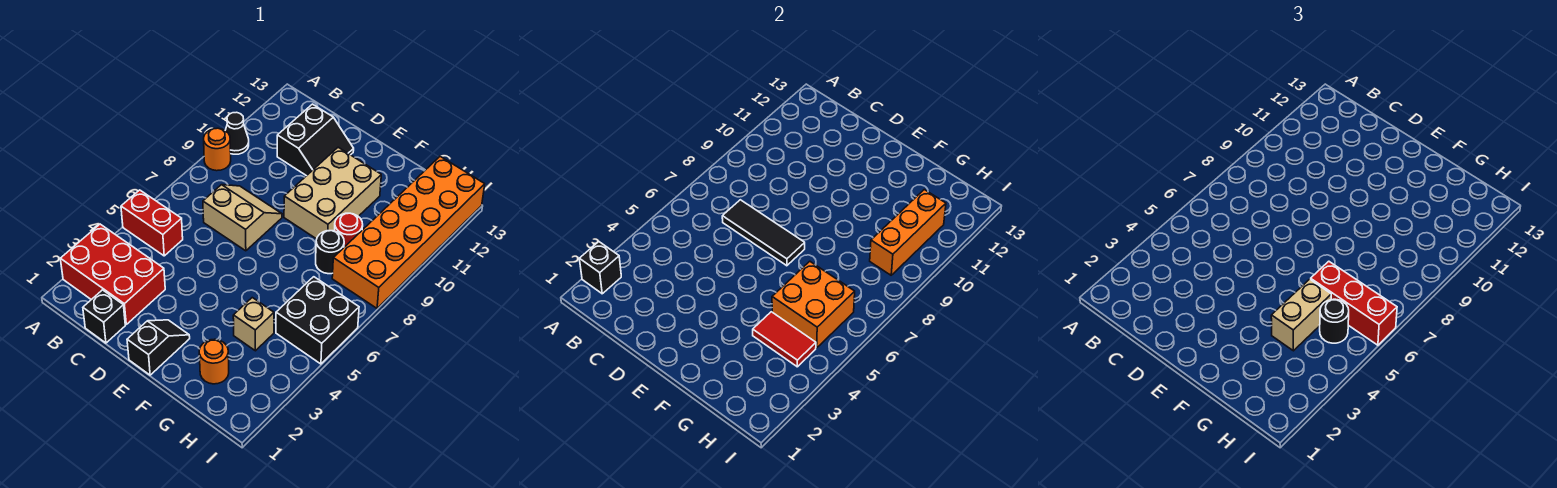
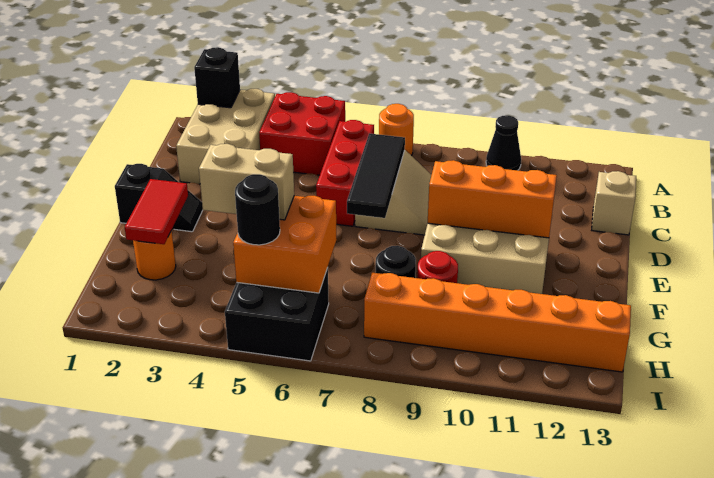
red brick A2:C3 level 1 -> tan brick A2:C3 level 1
red brick A5:B5 level 1 -> red brick A4:B5 level 1
orange round brick A9 level 1 -> orange round brick A7 level 1
black brick C1 level 1 -> none
black slope C11:D12 level 1 top C -> none
tan brick G4 level 1 -> tan brick C13 level 1
red tile G4:H4 level 2 -> red tile F2:G2 level 2
red brick G6:I6 level 3 -> red brick B6:D6 level 1
orange brick H8:I13 level 1 -> orange brick H8:H13 level 1
orange brick H9:H11 level 2 -> orange brick E9:E11 level 2

